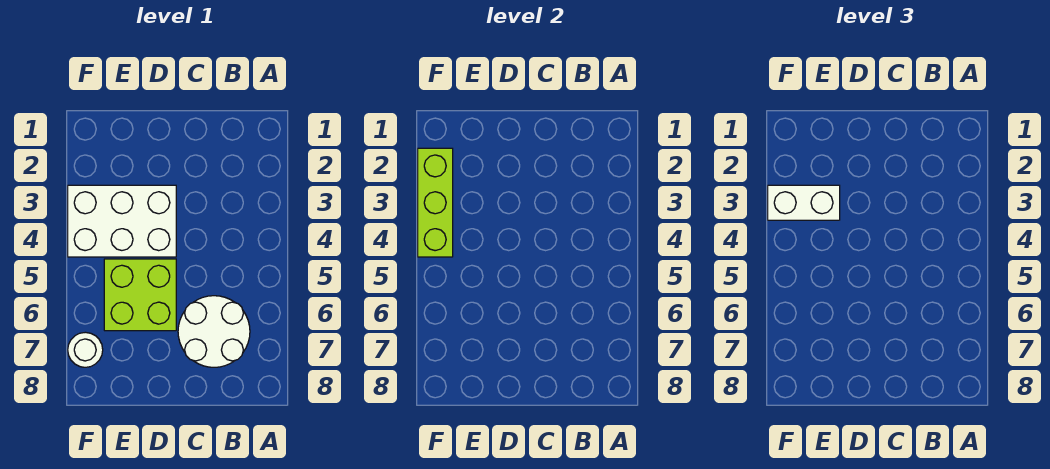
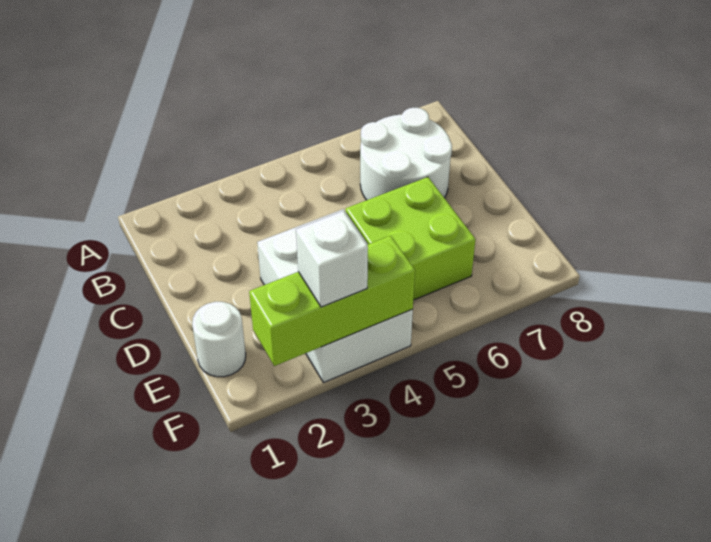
white brick E3:F3 level 3 -> white brick F3 level 3
white round brick F7 level 1 -> white round brick E1 level 1

